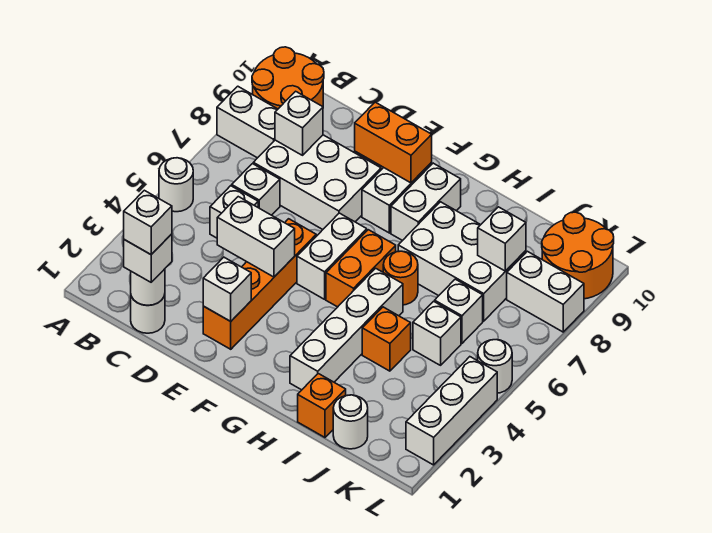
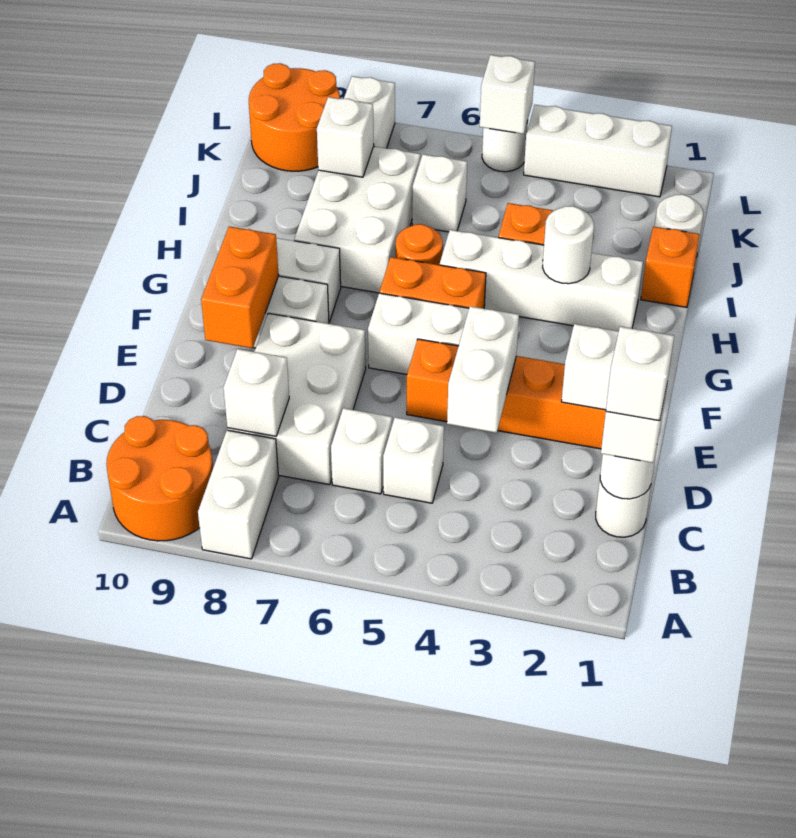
white round brick A5 level 1 -> white round brick H3 level 2
white brick J5 level 1 -> white brick L5 level 2

